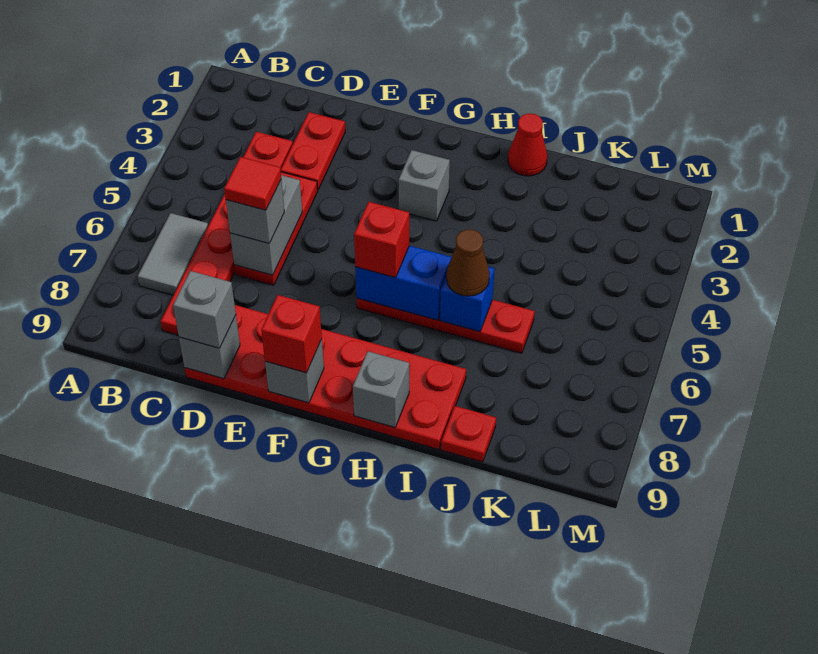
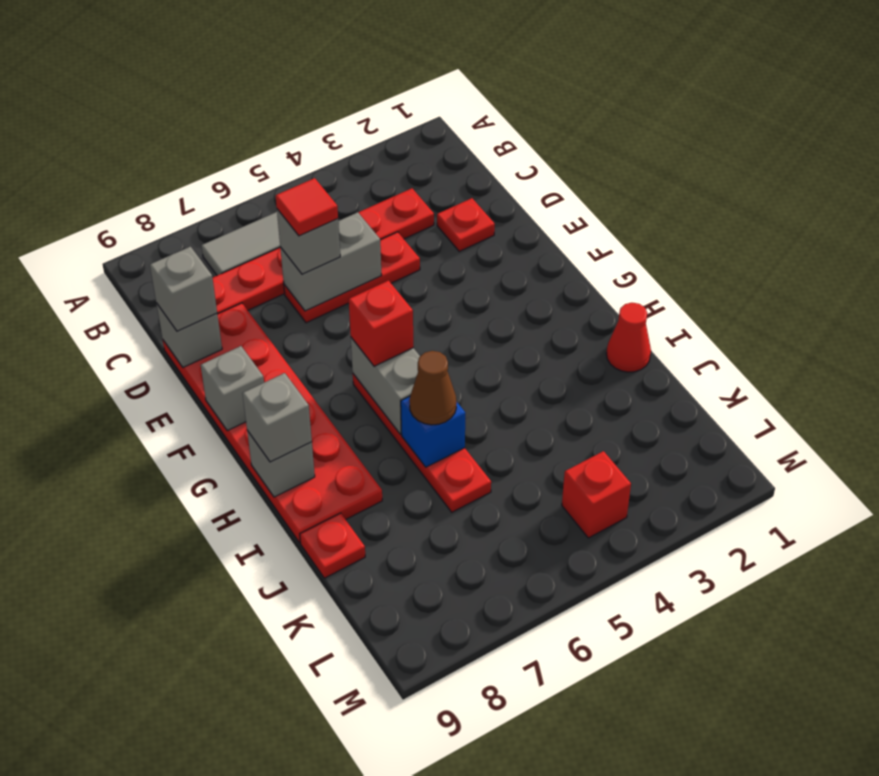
red plate D2:D3 level 1 -> red plate D2 level 1
red brick F9 level 3 -> red brick L4 level 1
grey brick G3 level 1 -> grey brick H9 level 3
blue brick G6:H6 level 2 -> grey brick G6:H6 level 2

